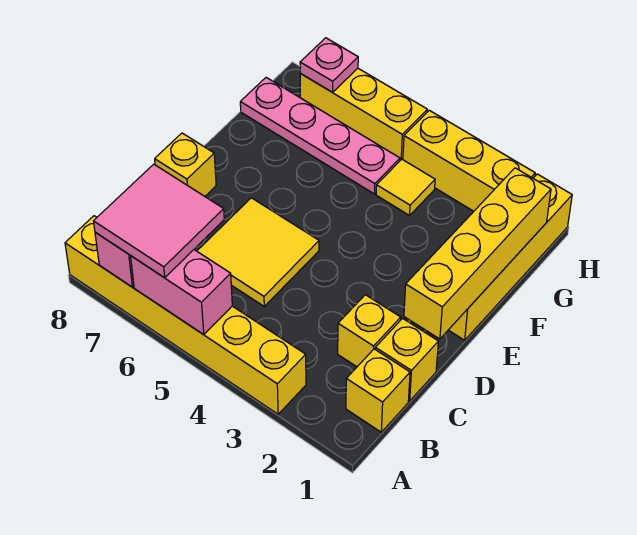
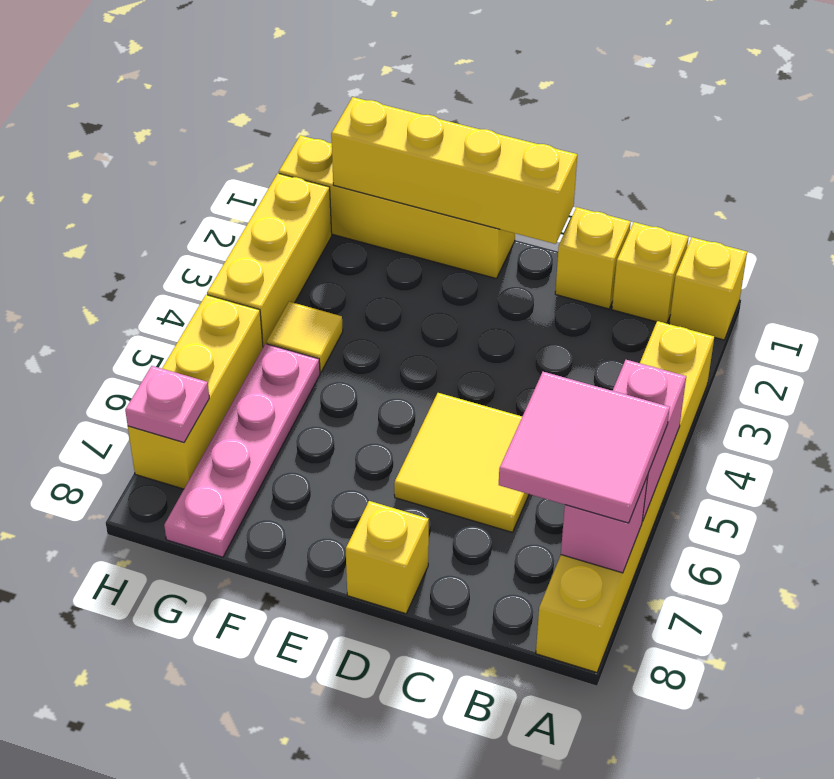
yellow brick C2 level 1 -> yellow brick A1 level 1

